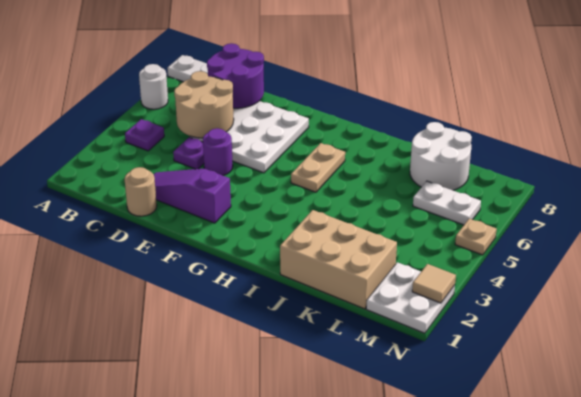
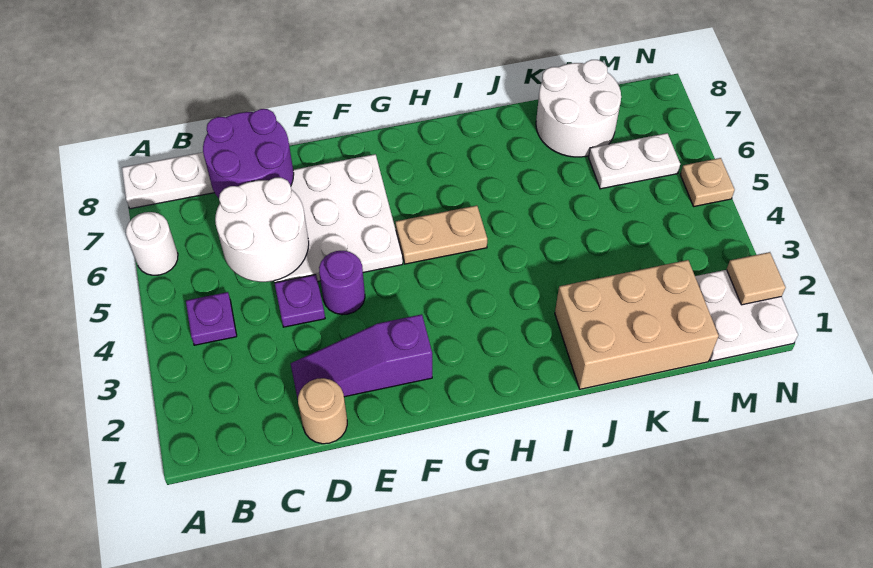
tan round brick C5:D6 level 2 -> white round brick C5:D6 level 2
tan plate H5:H6 level 1 -> tan plate G5:H5 level 1

